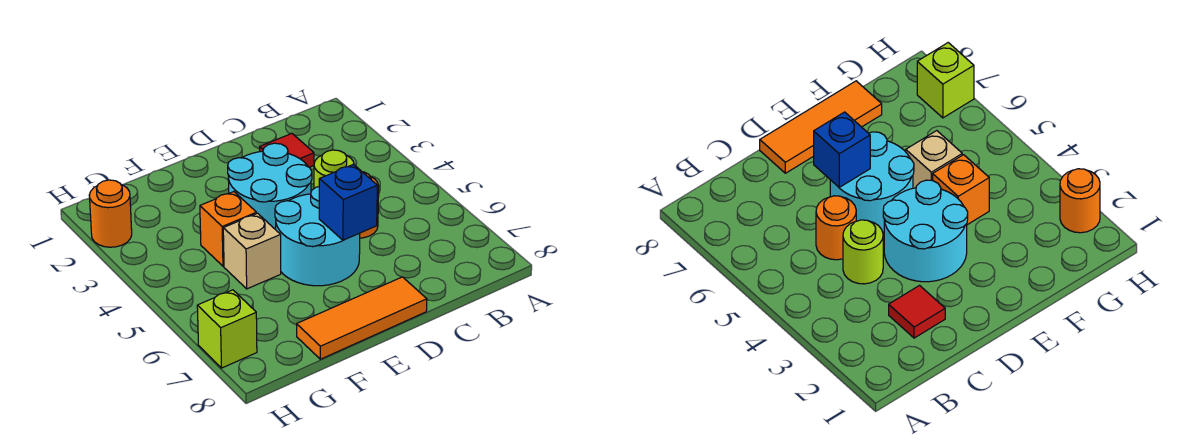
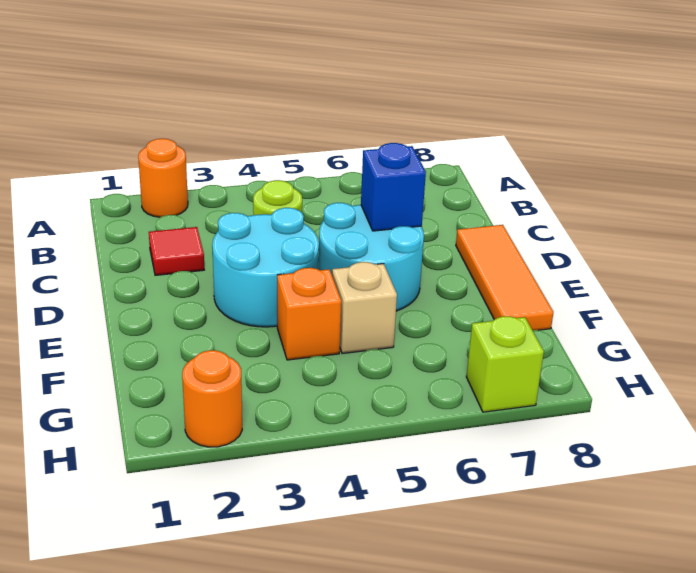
orange round brick C5 level 1 -> orange round brick A2 level 1

